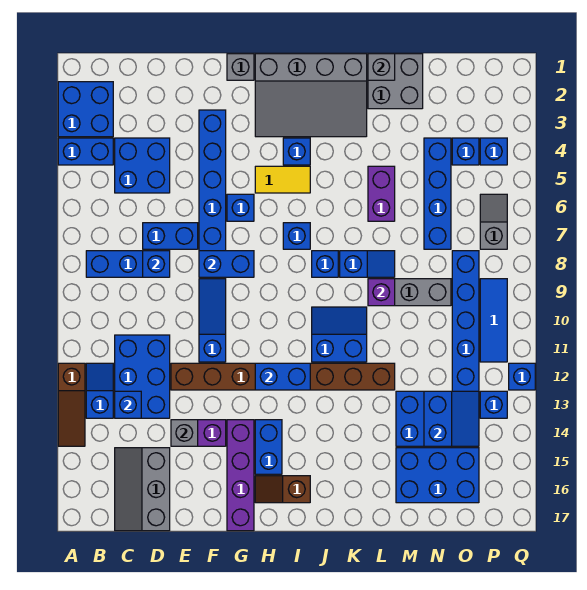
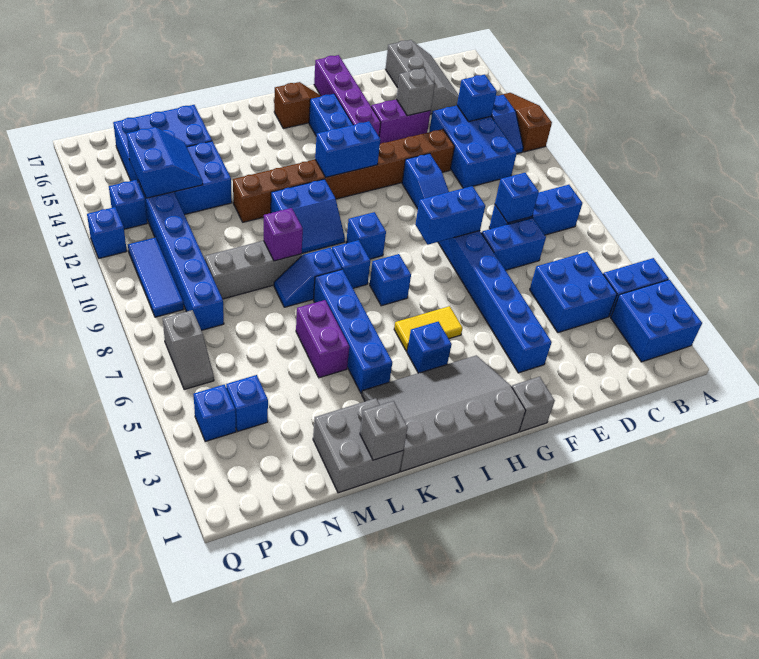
blue brick G6 level 1 -> blue brick I9 level 1
blue brick N4:N7 level 1 -> blue brick K4:K7 level 1
blue slope N13:O14 level 2 top N -> blue slope N13:O14 level 2 top O

